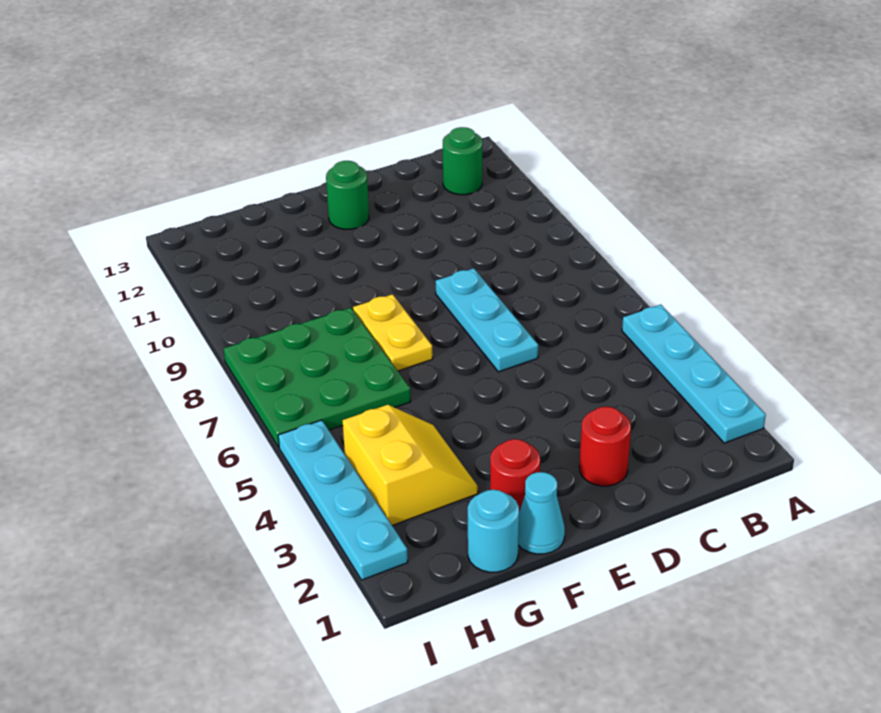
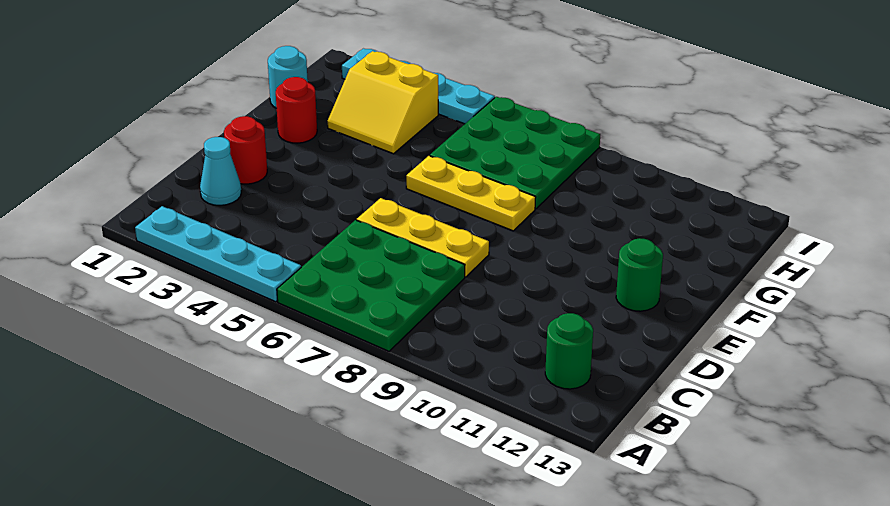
none -> green plate A6:C8 level 1
cyan plate D6:D8 level 1 -> yellow plate D6:D8 level 1
cyan cone F1 level 1 -> cyan cone C2 level 1
yellow plate F7:F8 level 1 -> yellow plate F6:F8 level 1

